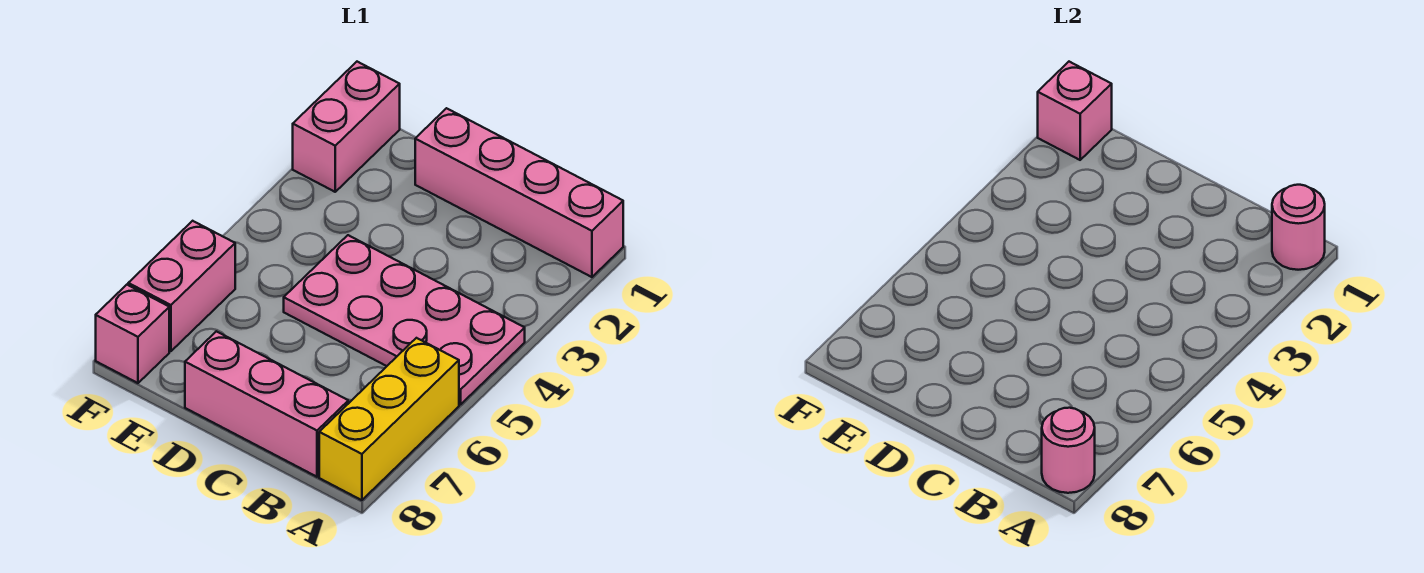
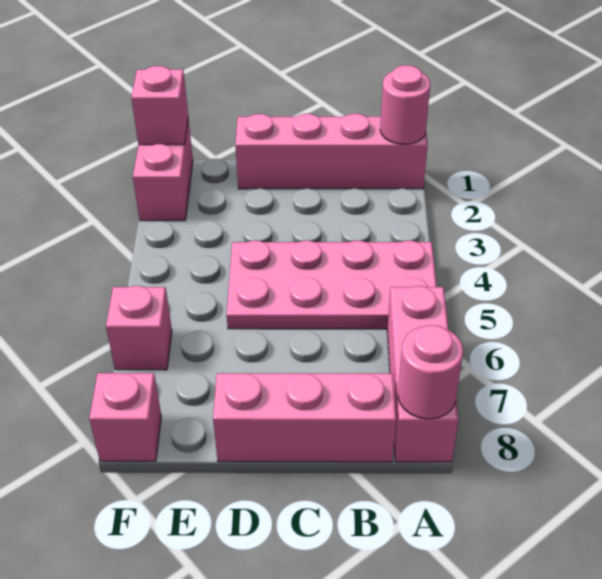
yellow brick A6:A8 level 1 -> pink brick A6:A8 level 1
pink brick F6:F7 level 1 -> pink brick F6 level 1

